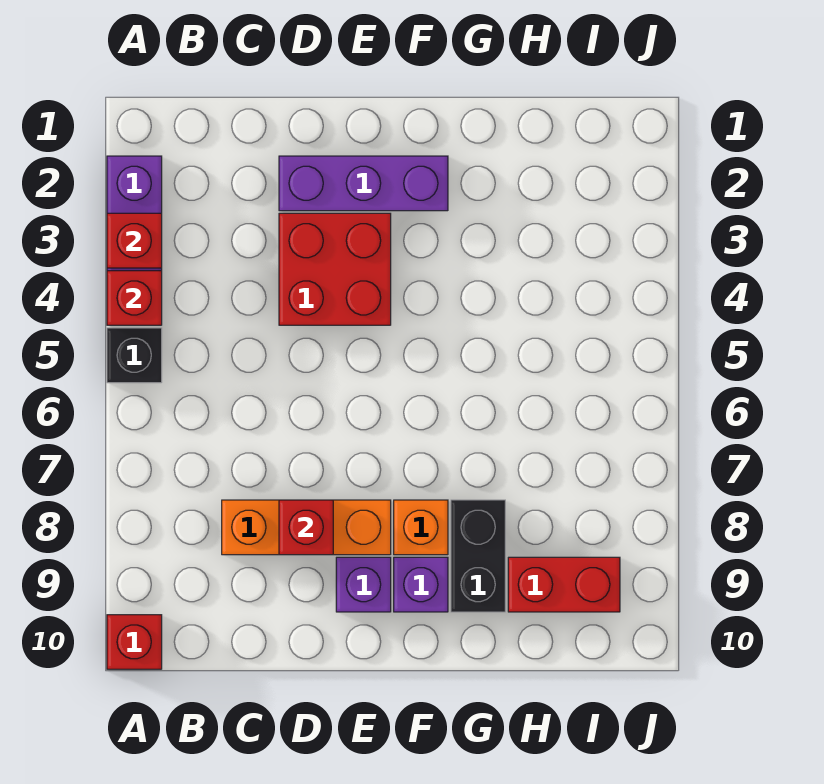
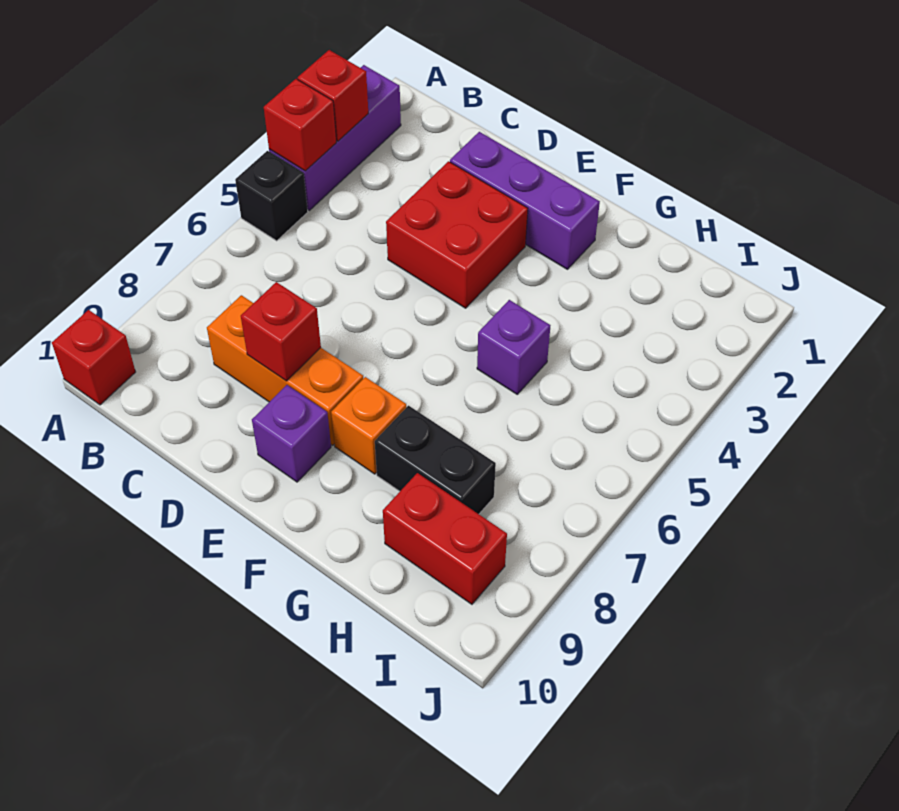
purple brick F9 level 1 -> purple brick G5 level 1
black brick G8:G9 level 1 -> black brick G8:H8 level 1

